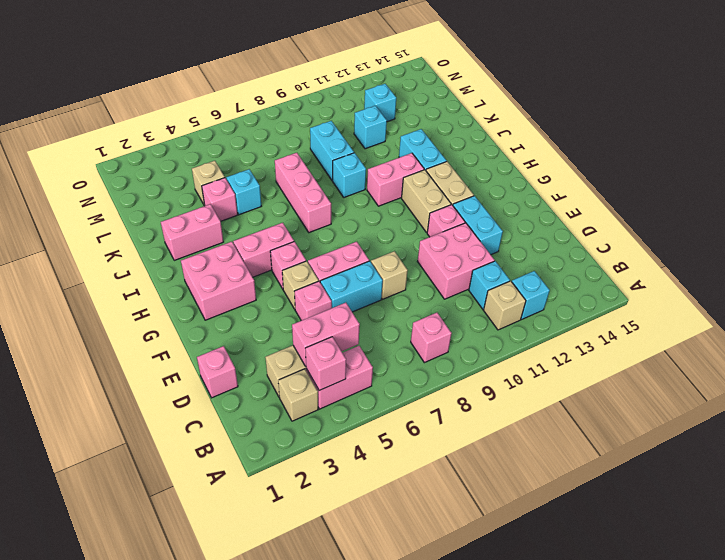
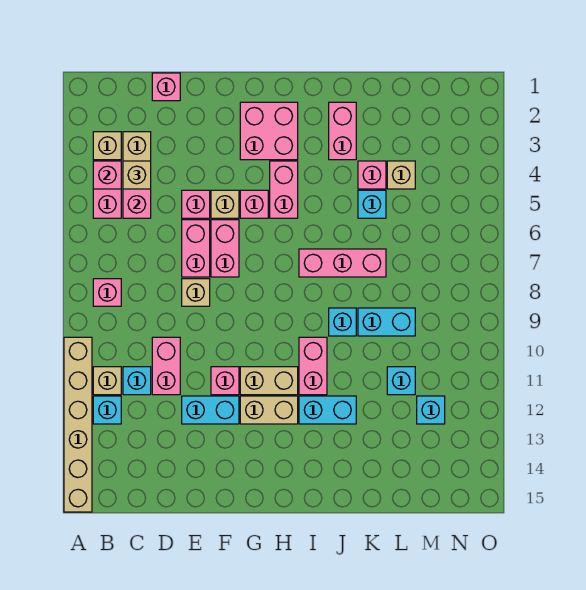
none -> tan brick A10:A15 level 1
none -> tan brick C4 level 3
pink brick D10:E11 level 1 -> pink brick D10:D11 level 1
cyan brick E6:E7 level 1 -> pink brick E6:E7 level 1

